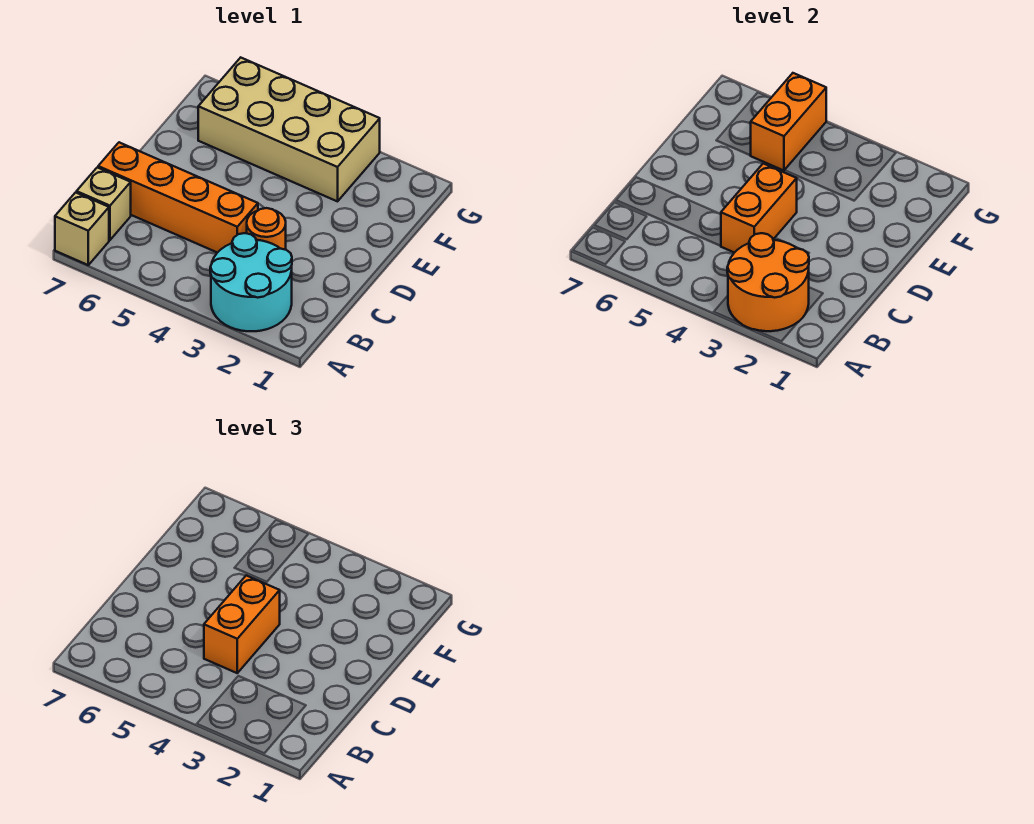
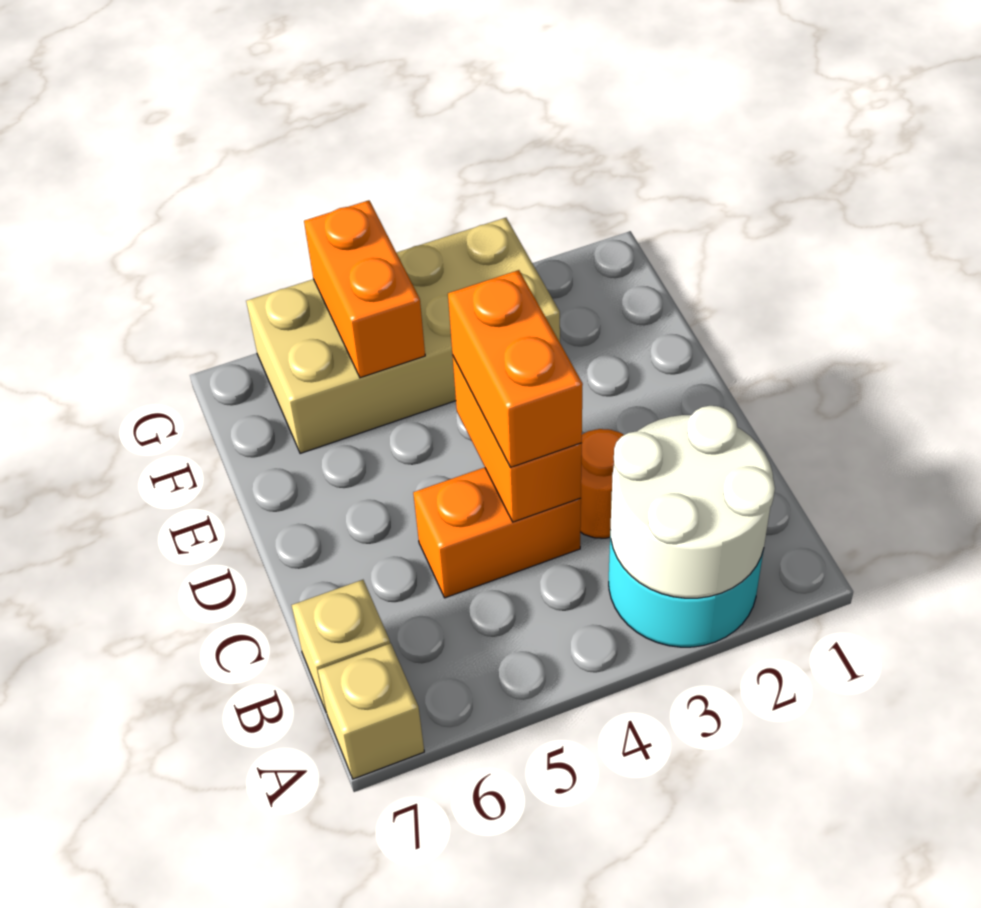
orange round brick A2:B3 level 2 -> white round brick A2:B3 level 2
orange brick C4:C7 level 1 -> orange brick C4:C5 level 1

